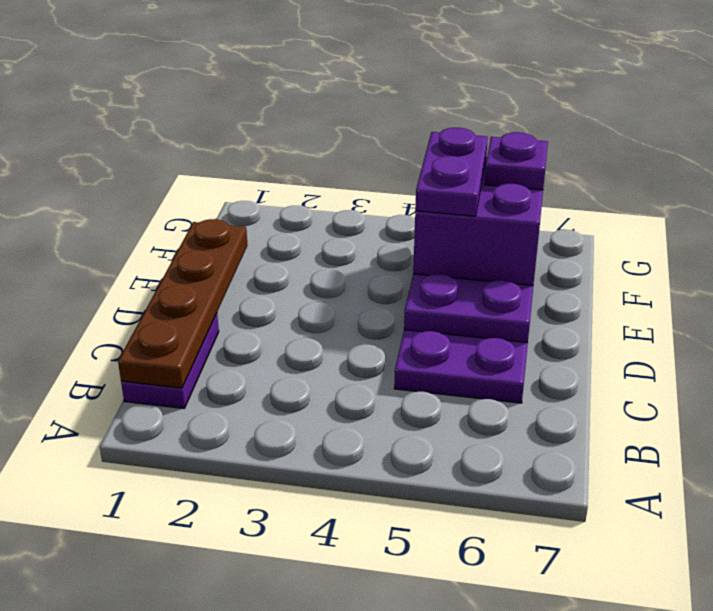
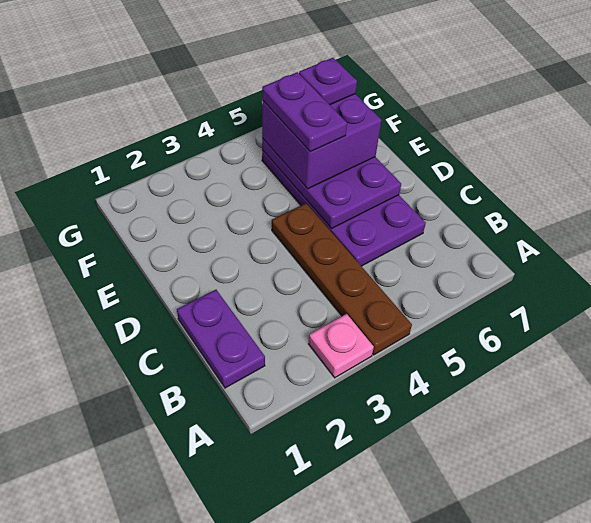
none -> pink plate A3 level 1
brown plate B1:E1 level 2 -> brown plate A4:D4 level 1

